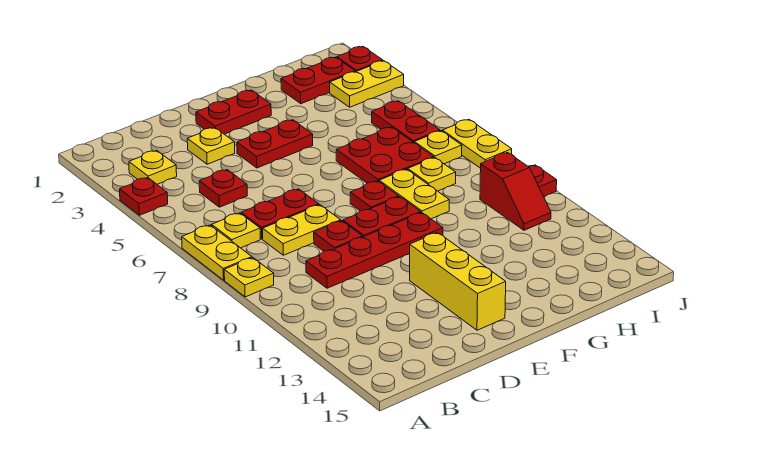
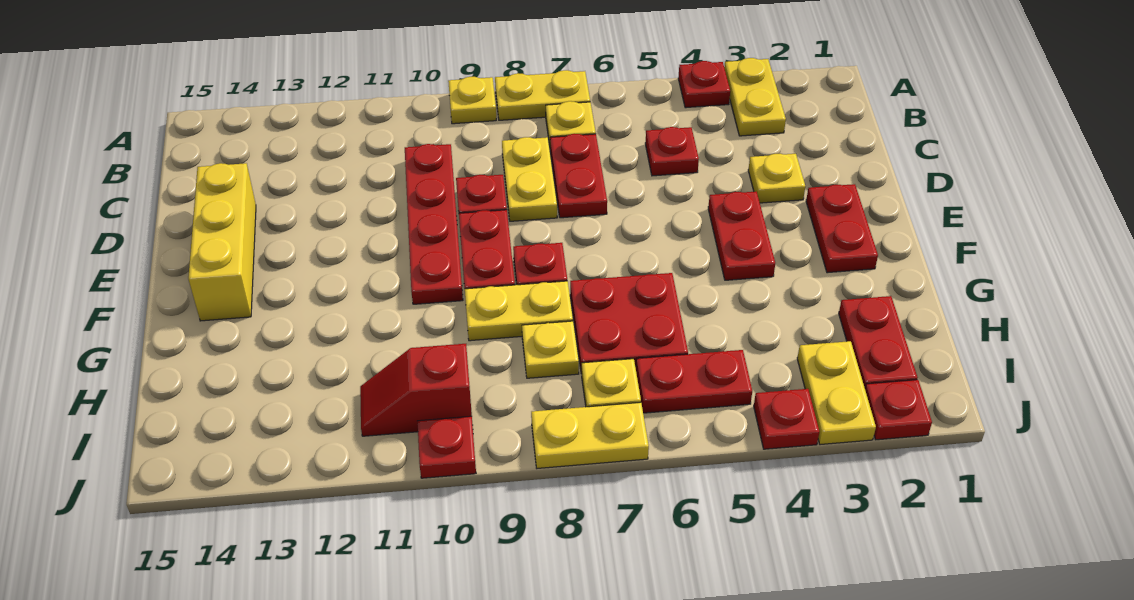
yellow plate B3 level 1 -> yellow plate A3:B3 level 1
yellow brick E12:E14 level 1 -> yellow brick D14:F14 level 1
none -> red plate J4 level 1

